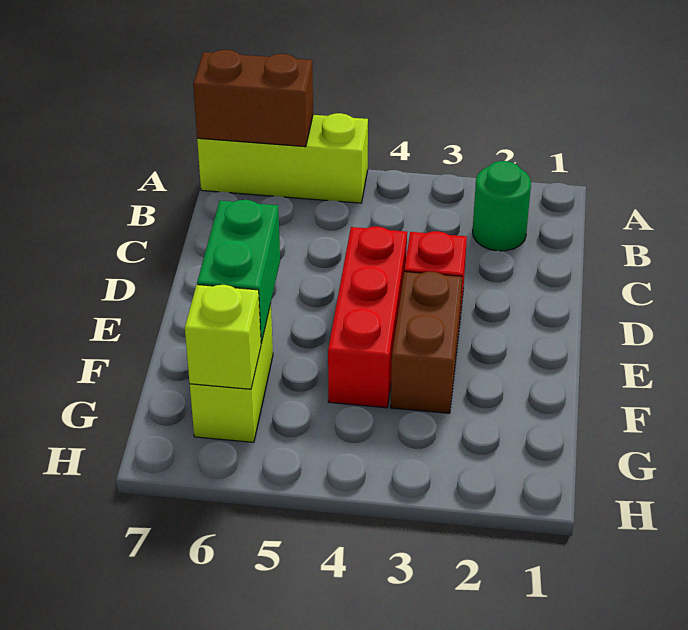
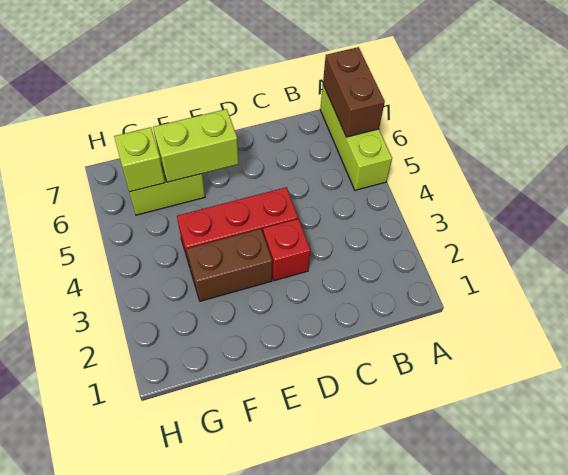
green round brick B2 level 1 -> none
green brick E6:F6 level 2 -> lime brick E6:F6 level 2

